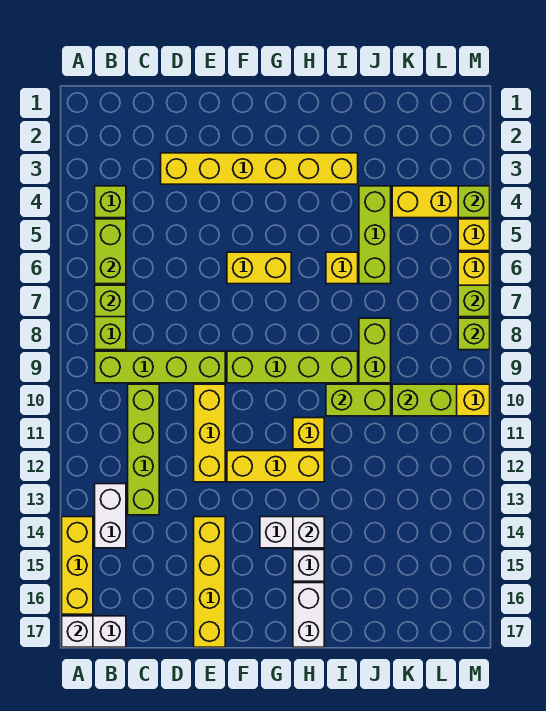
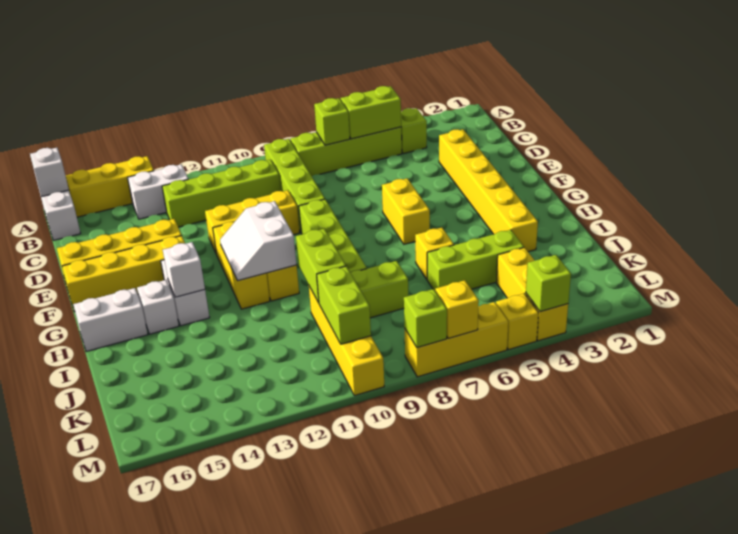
none -> yellow brick F14:F17 level 1
none -> white slope G11:H12 level 2 top 11
lime brick M7 level 2 -> yellow brick M7 level 2

